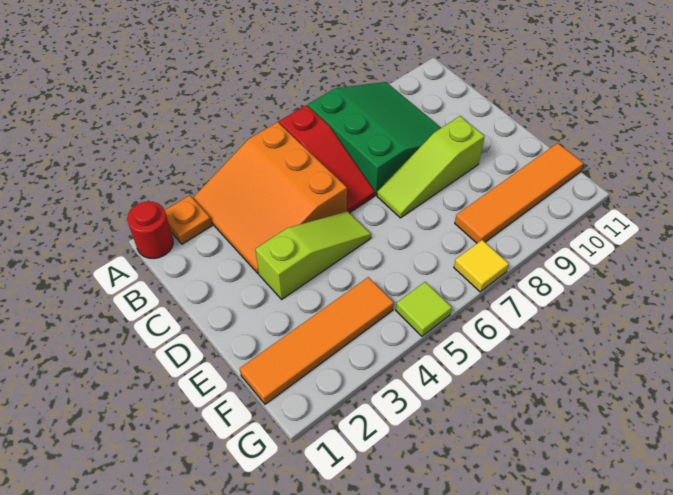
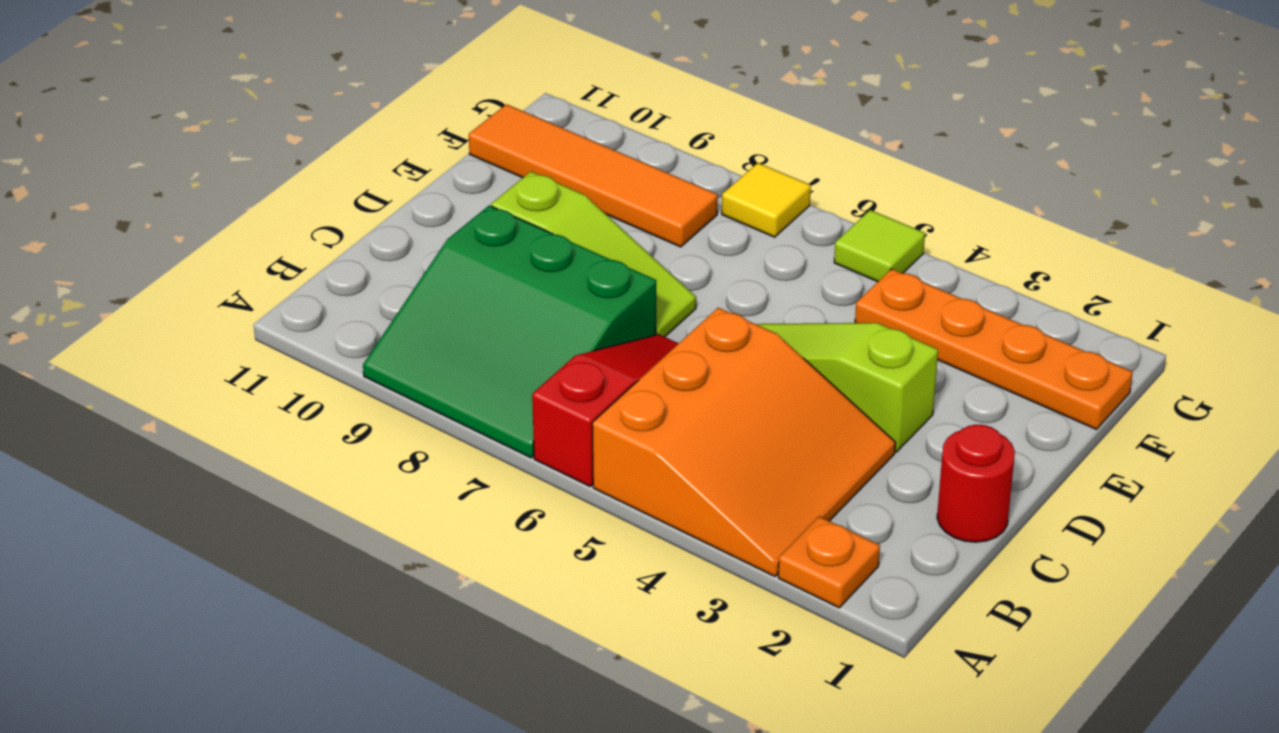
red round brick A1 level 1 -> red round brick C1 level 1
green slope A7:C9 level 1 top 7 -> green slope A7:C9 level 1 top C
orange tile F1:F4 level 1 -> orange plate F1:F4 level 1

